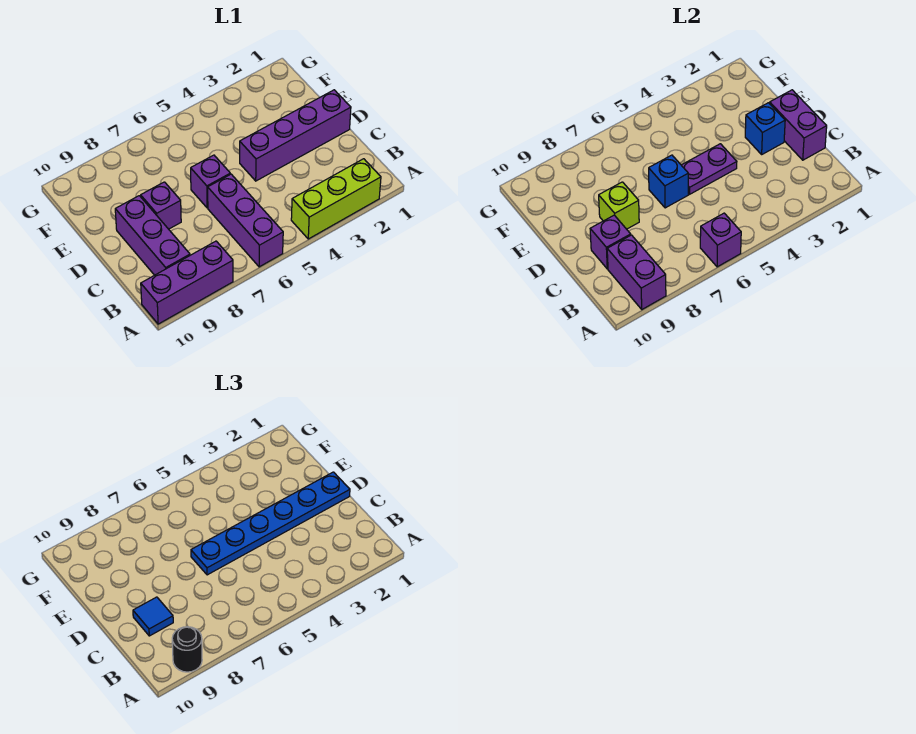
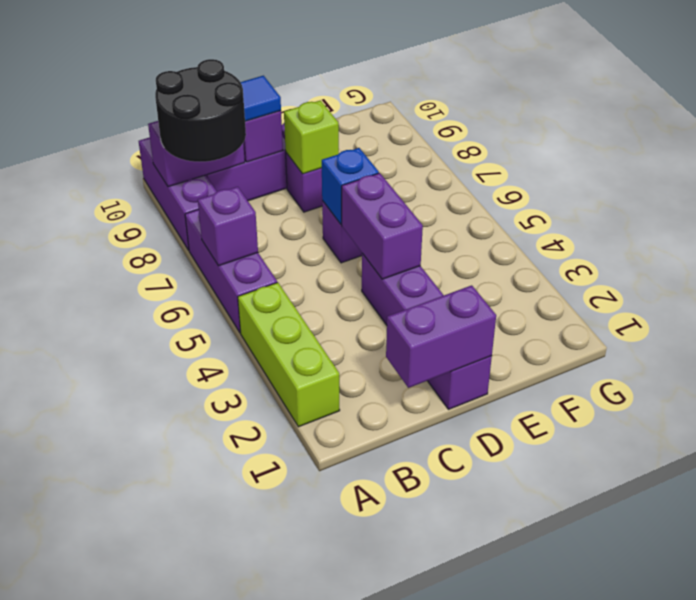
purple brick A6:C6 level 1 -> purple brick A5:A7 level 1
black round brick A9 level 3 -> black round brick A8:B9 level 3
blue plate D1:D6 level 3 -> none
blue brick D2 level 2 -> none
purple plate D4:D5 level 2 -> purple brick D4:D5 level 2

